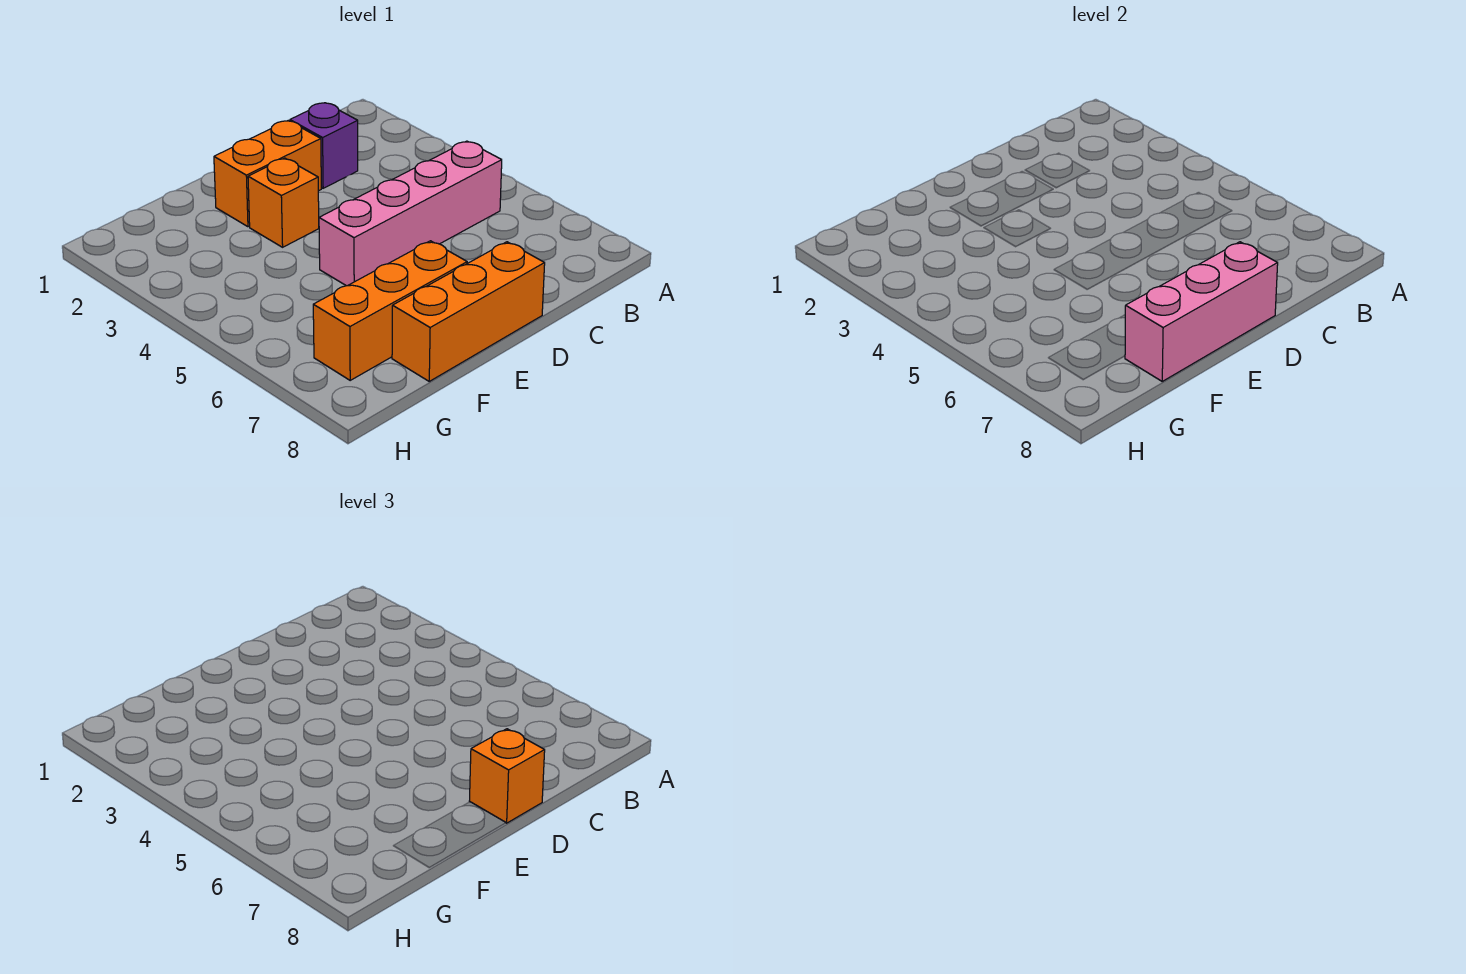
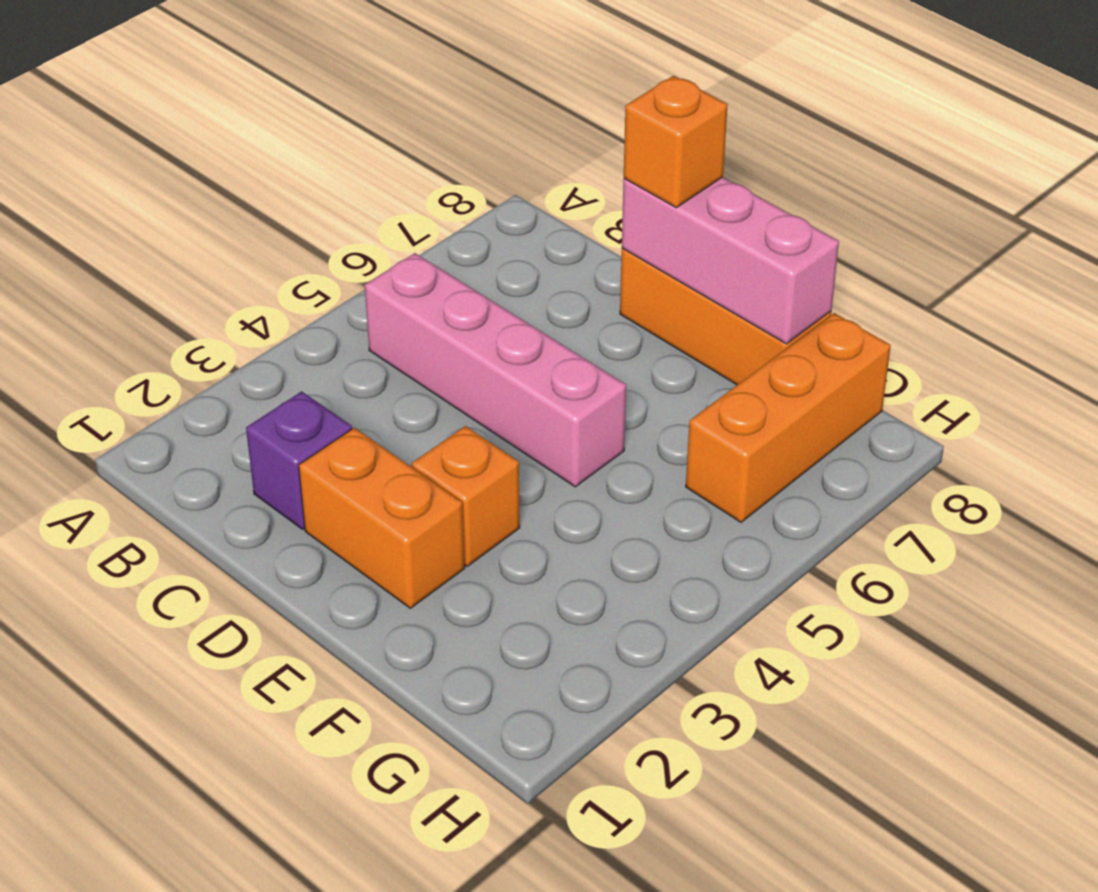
orange brick E7:G7 level 1 -> orange brick G6:G8 level 1

